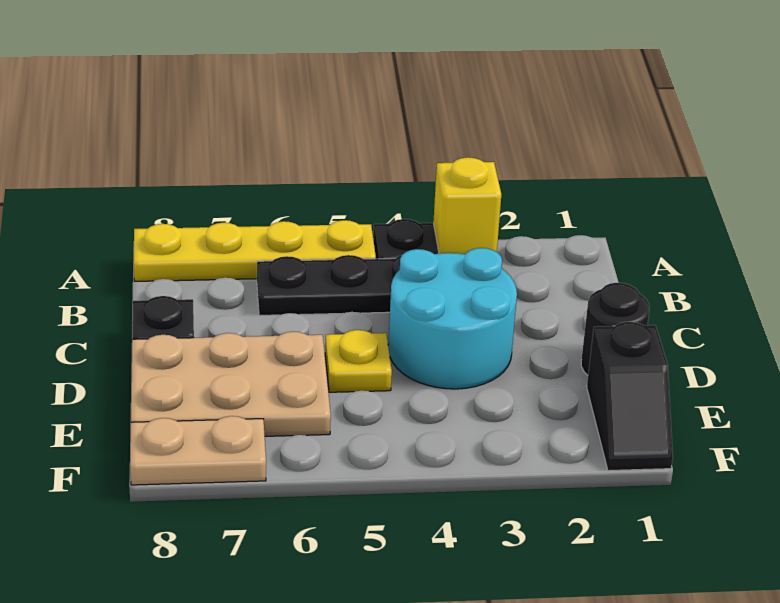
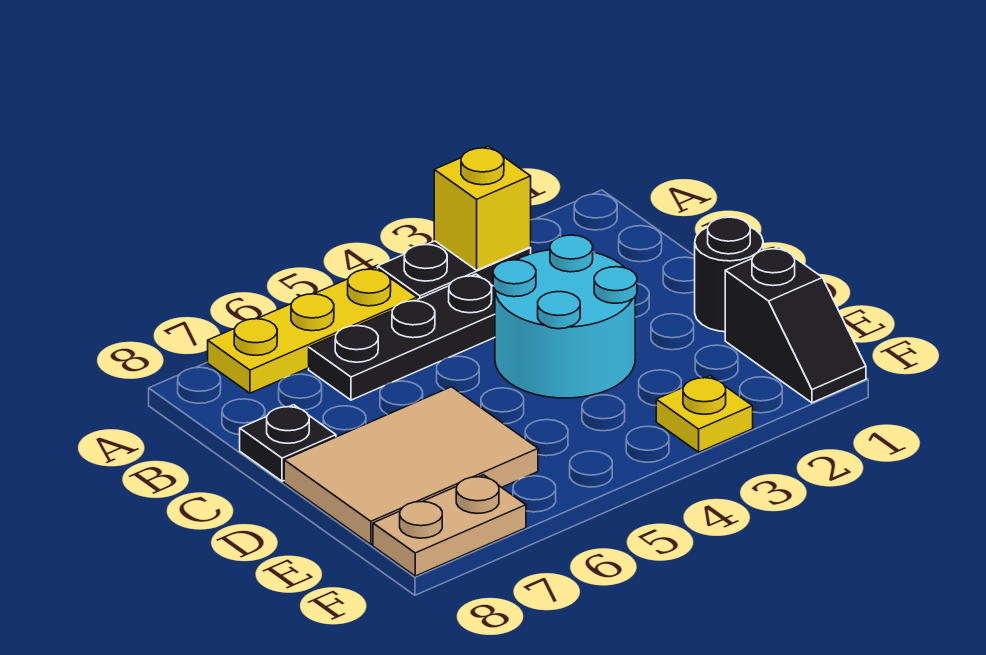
yellow plate A5:A8 level 1 -> yellow plate A5:A7 level 1
yellow plate D5 level 1 -> yellow plate F3 level 1
tan plate D6:E8 level 1 -> tan tile D6:E8 level 1

